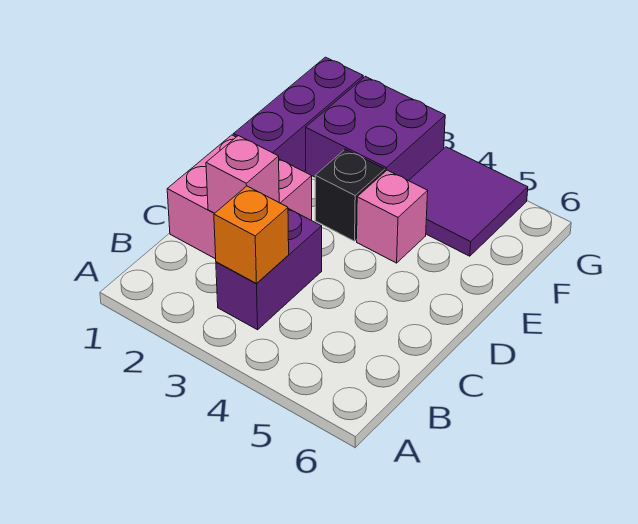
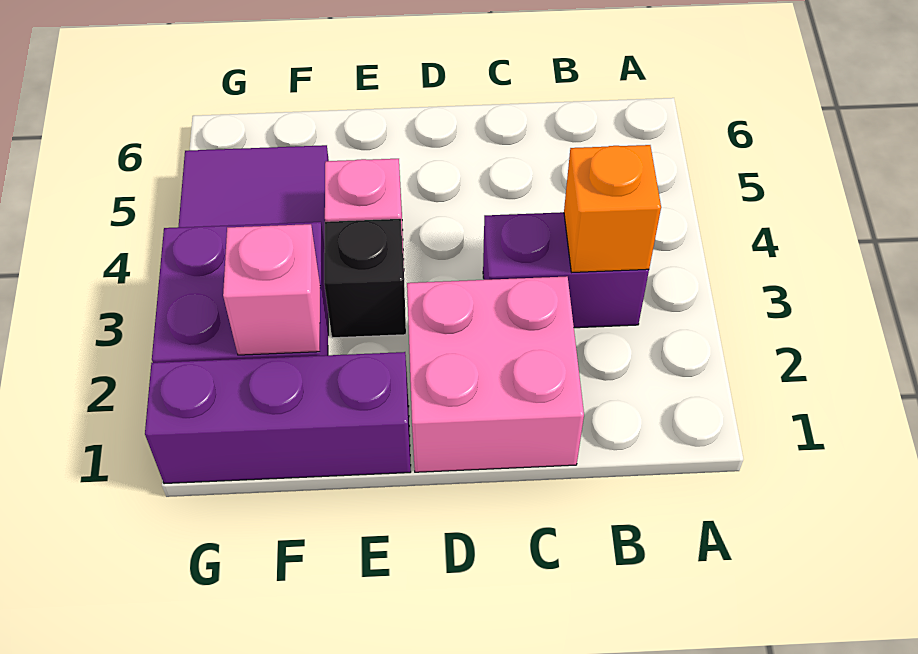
pink brick C2 level 2 -> pink brick F2 level 2

